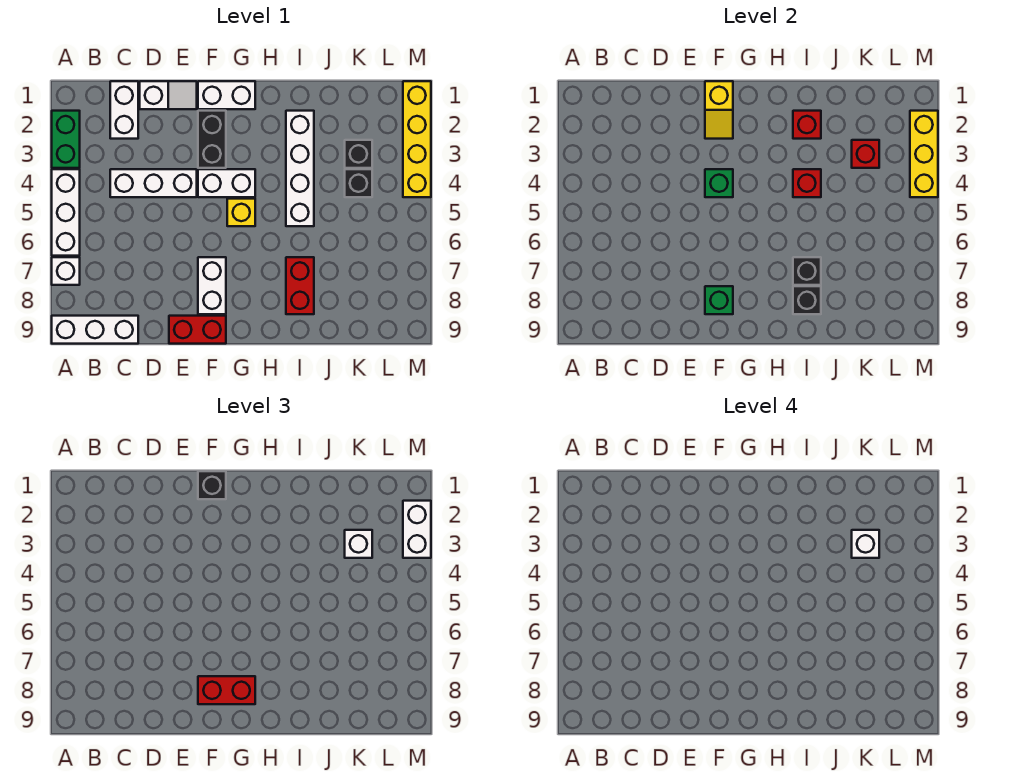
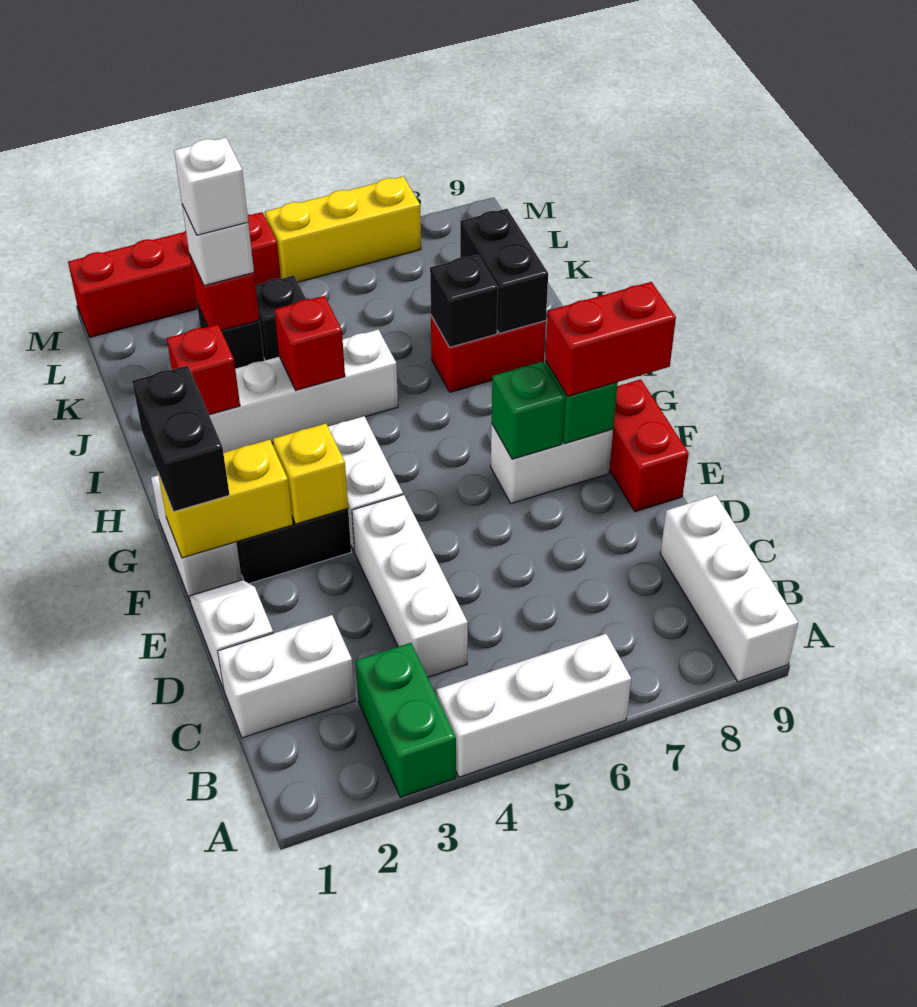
green brick A2:A3 level 1 -> green brick A3:B3 level 1
white brick A7 level 1 -> none
yellow slope F1:F2 level 2 top 1 -> yellow brick F1:F2 level 2
black brick F1 level 3 -> black brick F1:G1 level 3
green brick F4 level 2 -> green brick F7 level 2
red brick F8:G8 level 3 -> red brick F8:F9 level 3
yellow brick G5 level 1 -> yellow brick F3 level 2
black brick I8 level 2 -> black brick I8:J8 level 2
yellow brick M1:M4 level 1 -> red brick M1:M4 level 1
yellow brick M2:M4 level 2 -> yellow brick M5:M7 level 1
white brick M2:M3 level 3 -> none

